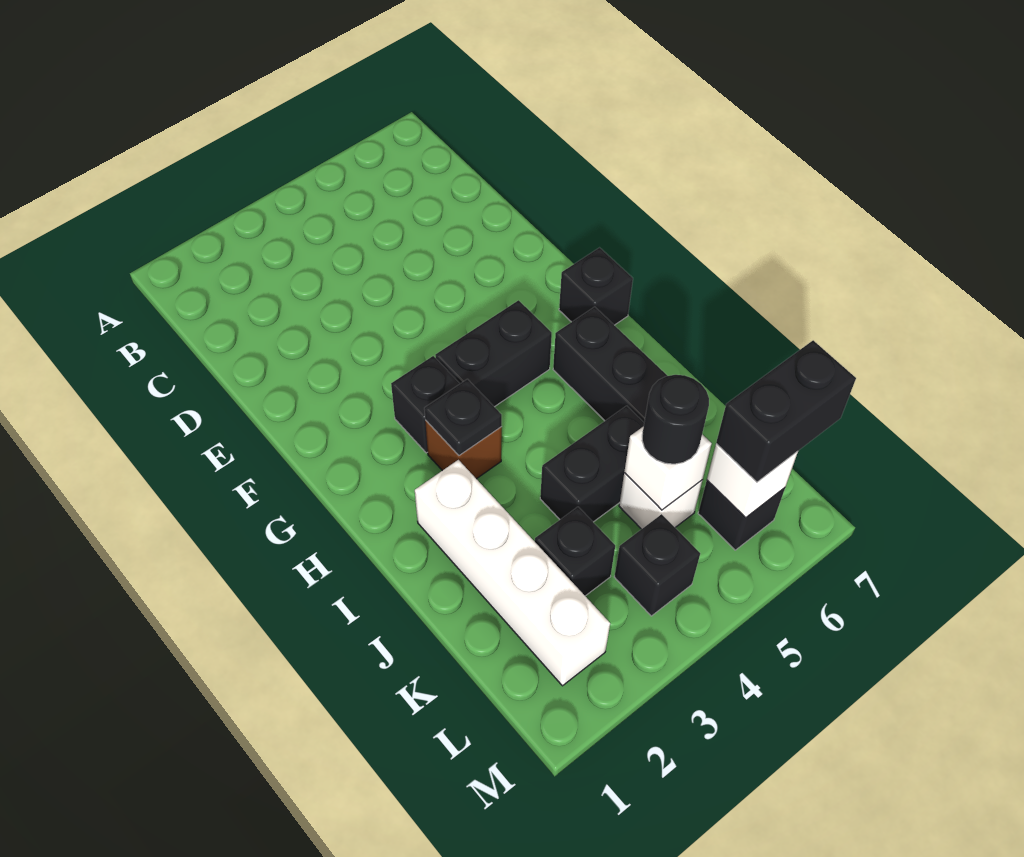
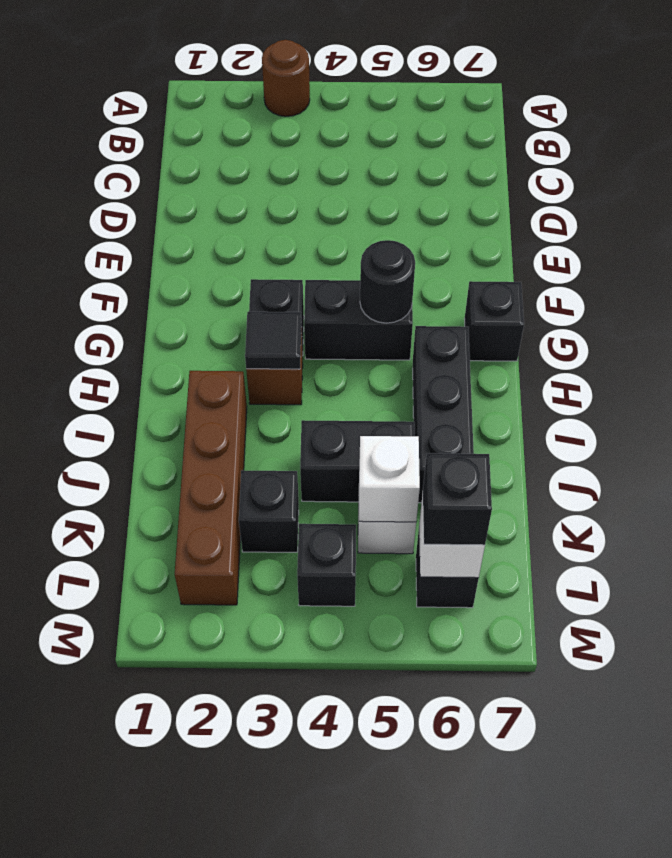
none -> brown round brick A3 level 1
black plate H3 level 2 -> black tile H3 level 2
white brick I2:L2 level 1 -> brown brick I2:L2 level 1
black round brick K5 level 3 -> black round brick G5 level 2
black brick L6:L7 level 3 -> black brick L6 level 3

